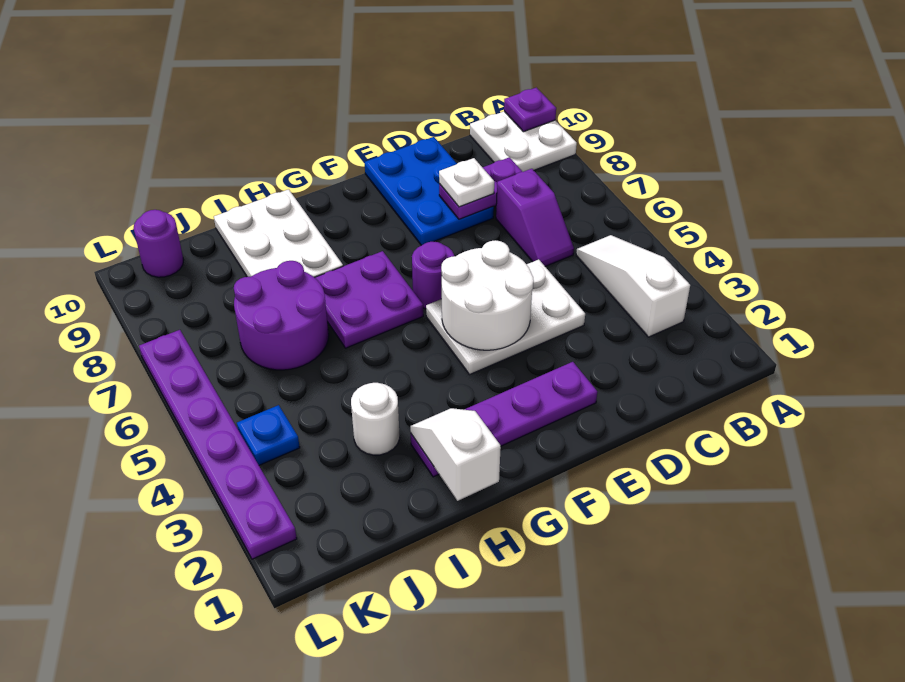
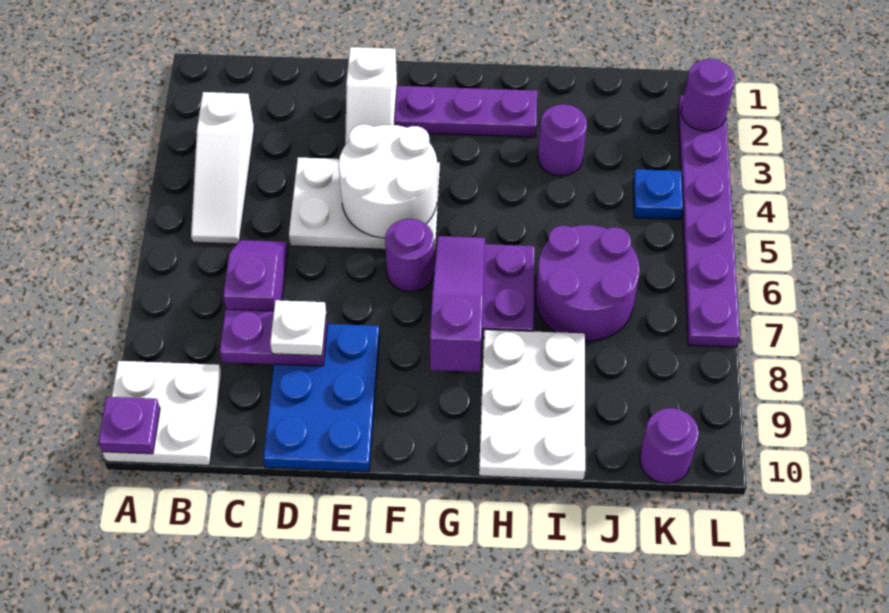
none -> purple slope G6:G8 level 2 top 8
white slope H1:H2 level 2 top 1 -> white slope E2:E3 level 2 top 2
white round brick I3 level 1 -> purple round brick I3 level 1
none -> purple round brick L2 level 2

